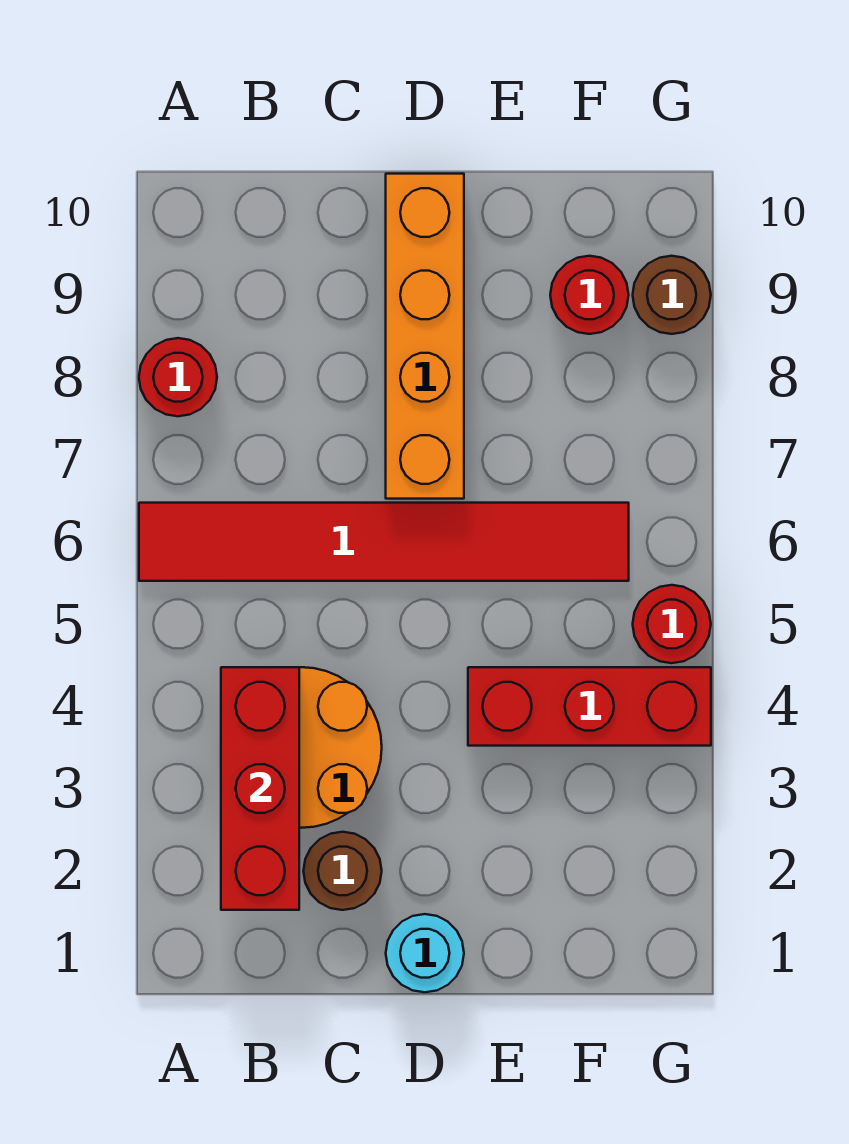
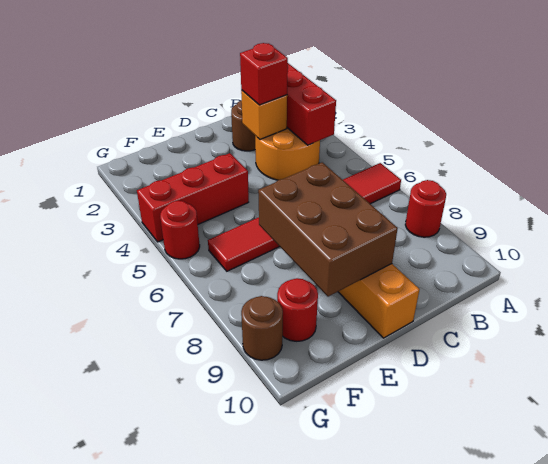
none -> orange brick C3 level 2
none -> red brick C3 level 3
cyan round brick D1 level 1 -> none
none -> brown brick D7:E9 level 2

